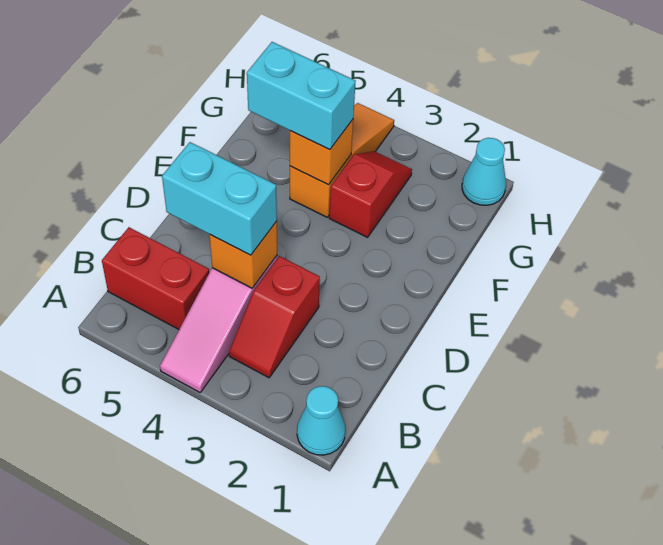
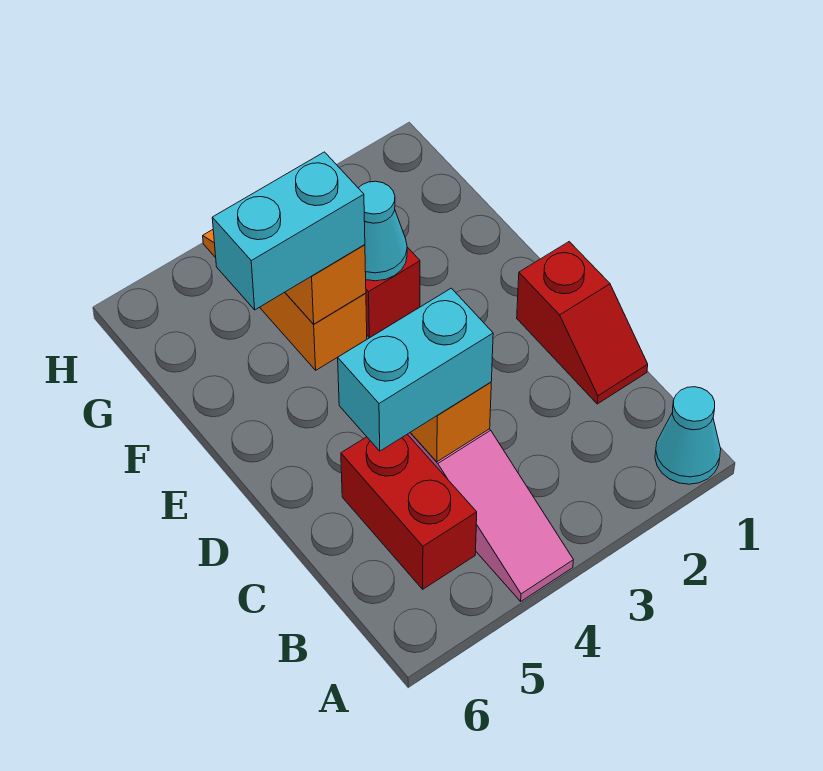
red slope B3:C3 level 1 top C -> red slope C1:D1 level 1 top D
red brick B5:B6 level 1 -> red brick B5:C5 level 1
cyan cone H1 level 1 -> cyan cone F3 level 2

